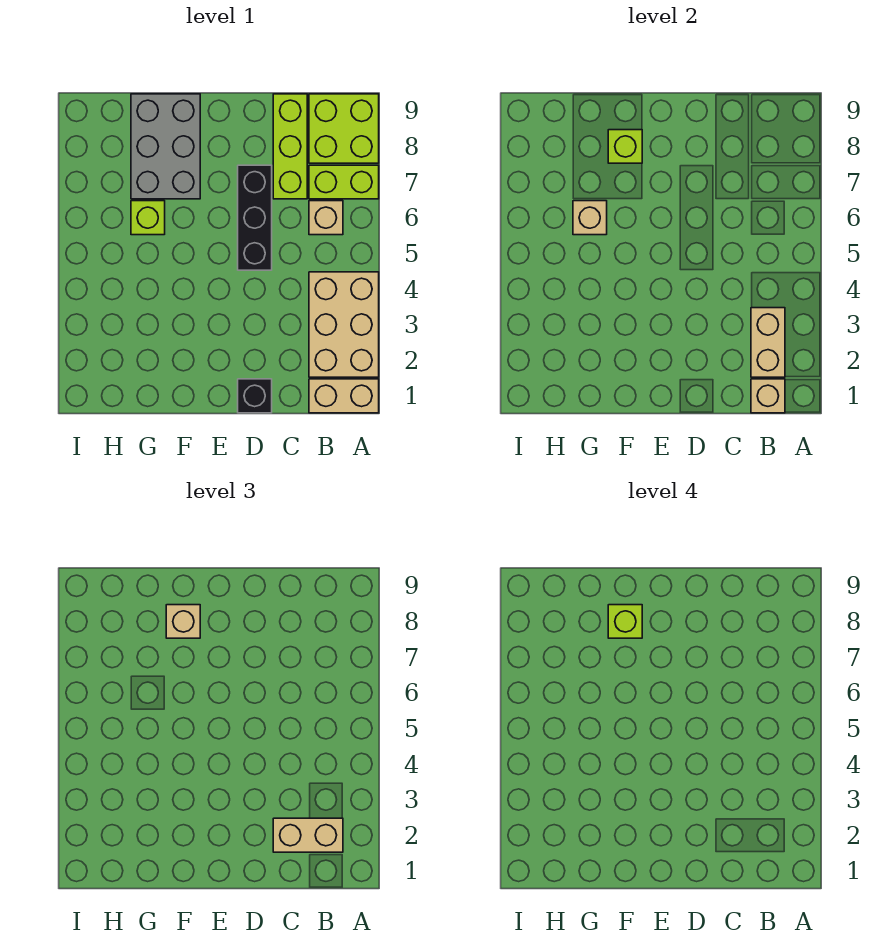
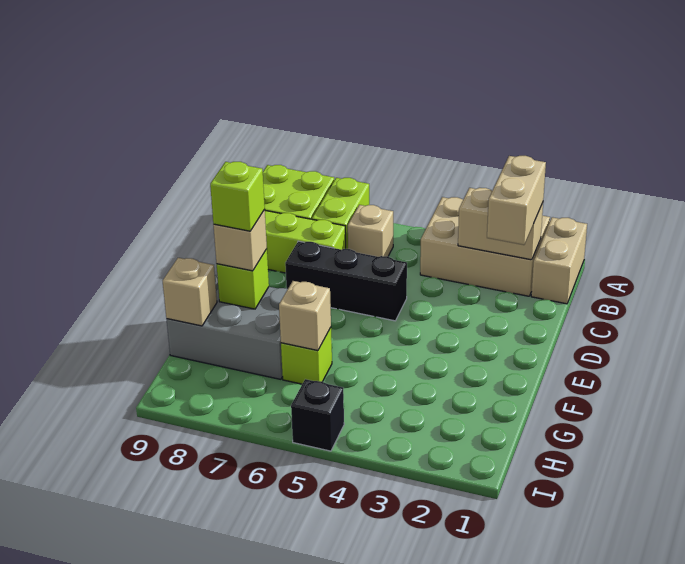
tan brick B1 level 2 -> tan brick G9 level 2
black brick D1 level 1 -> black brick I5 level 1

